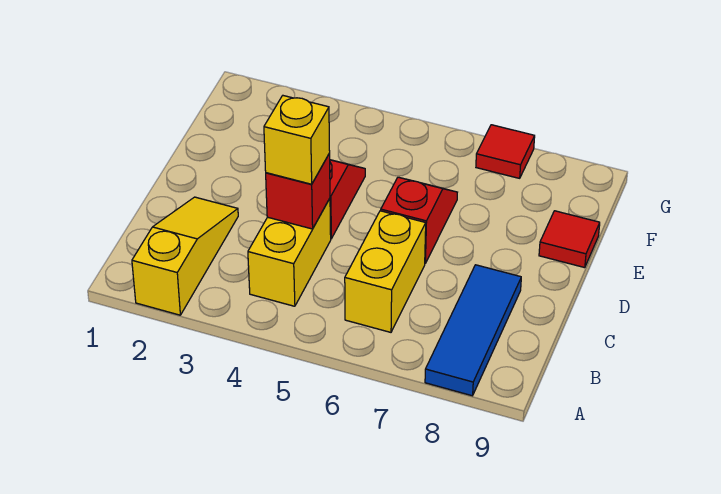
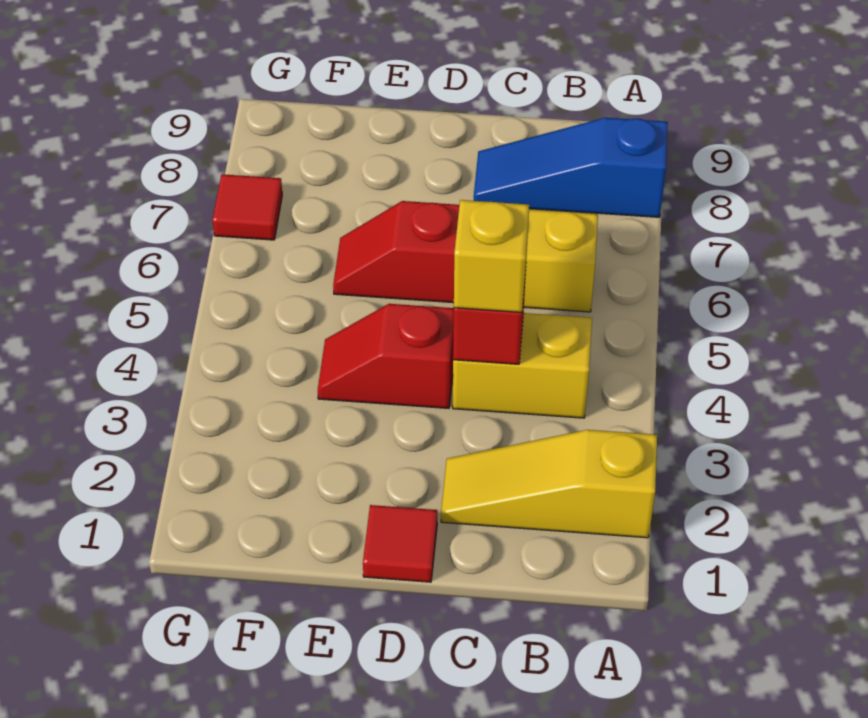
blue tile A8:C8 level 1 -> blue slope A8:C8 level 1 top A
red tile E9 level 1 -> red tile D1 level 1

